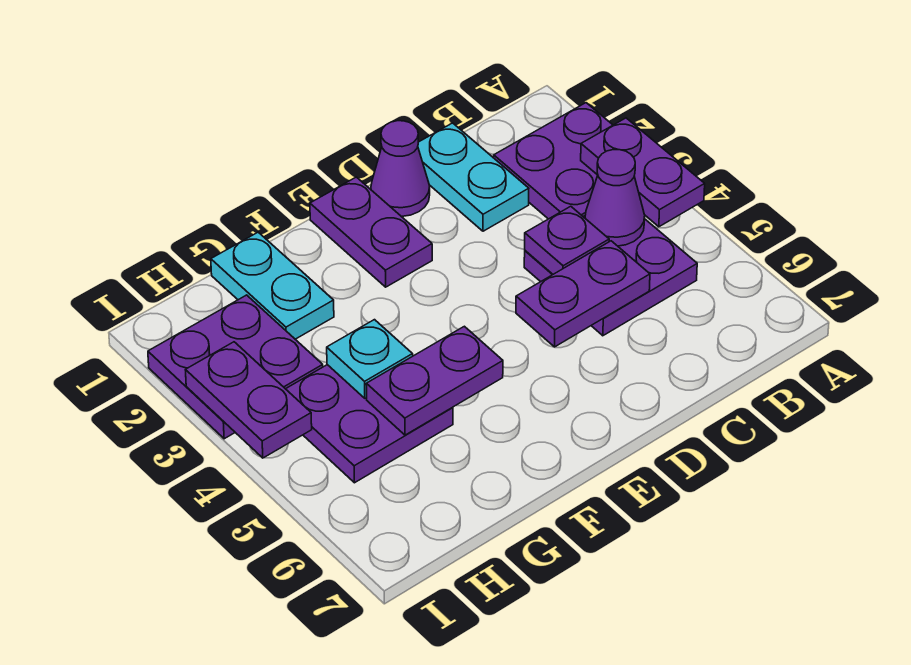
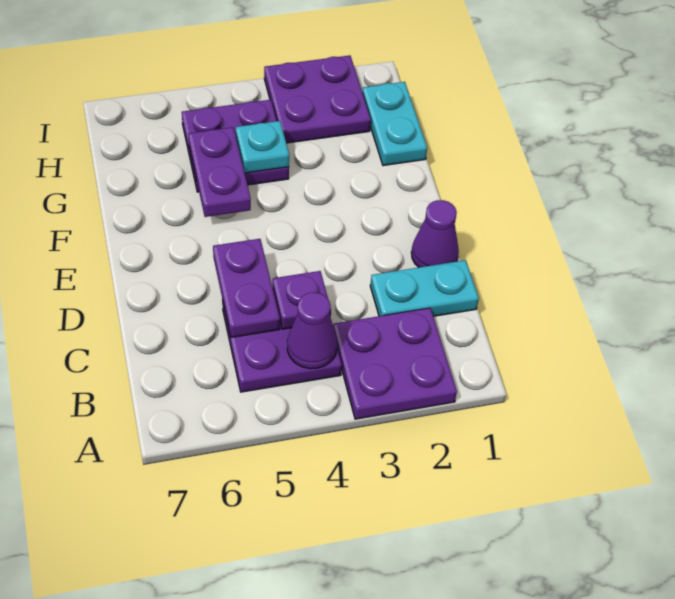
purple plate A3:A4 level 2 -> none
purple plate E1:E2 level 1 -> none
cyan plate G1:G2 level 1 -> cyan plate G1:H1 level 1
purple plate I3:I4 level 2 -> none

